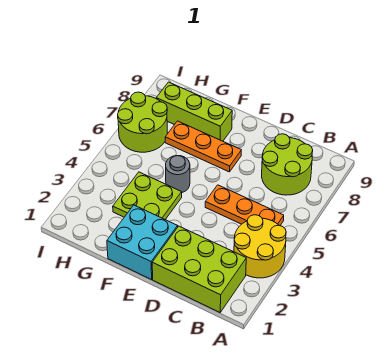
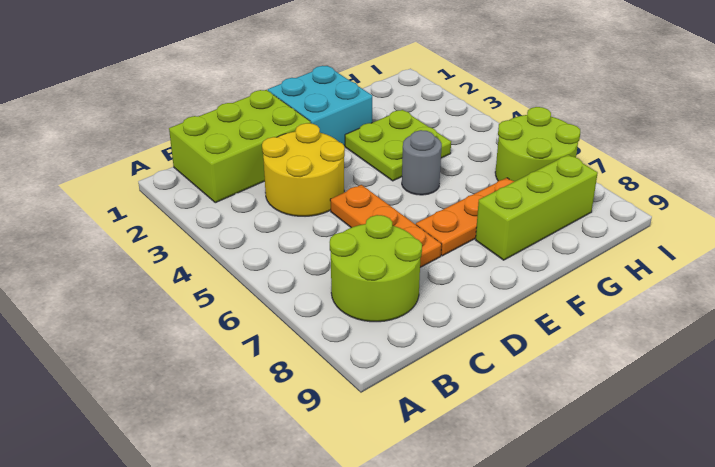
yellow round brick A3:B4 level 1 -> yellow round brick C3:D4 level 1
orange plate B5:D5 level 1 -> orange plate D5:D7 level 1

